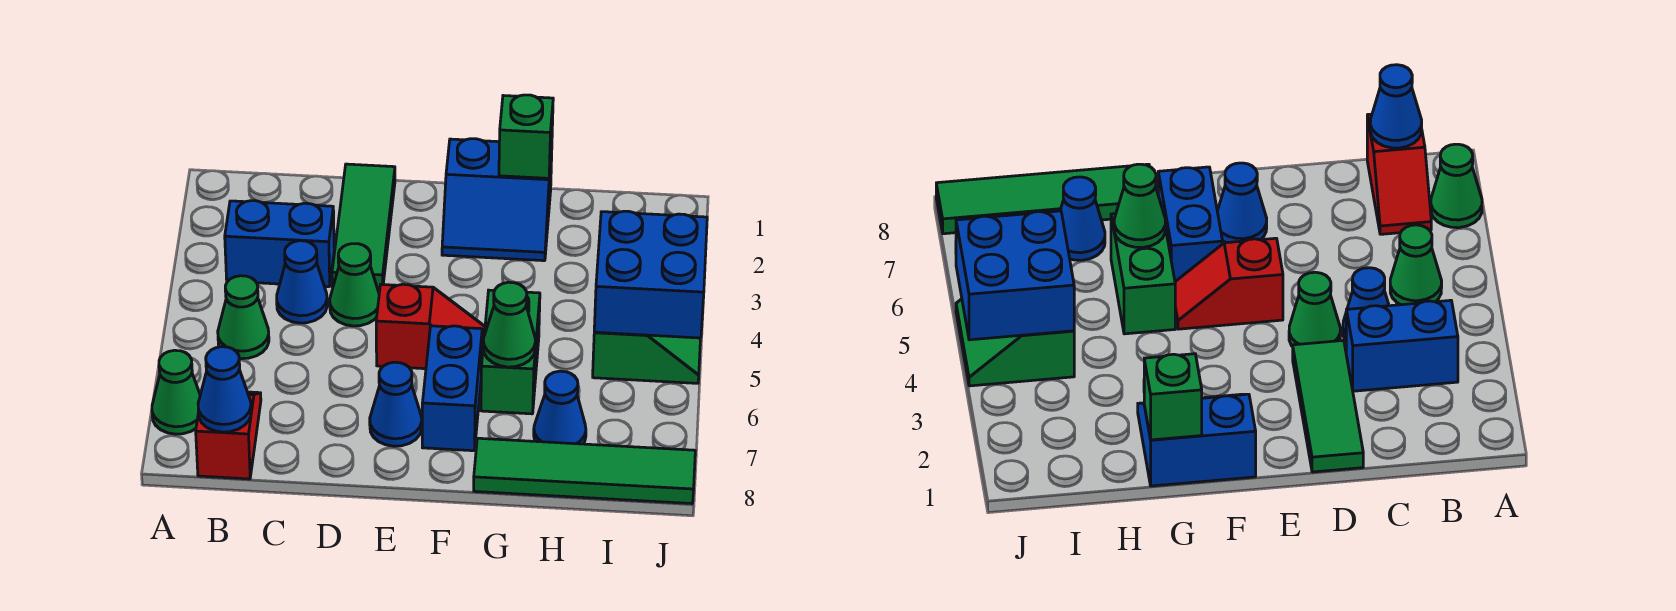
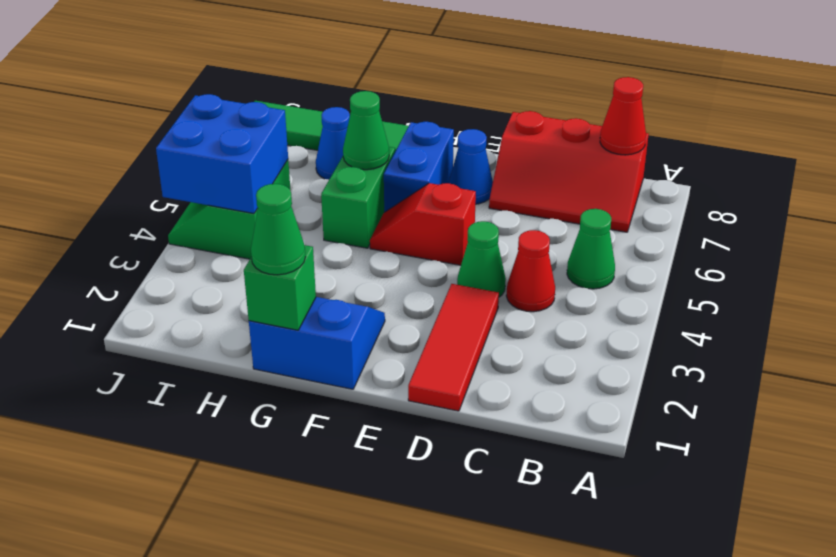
green cone A7 level 1 -> green cone G1 level 3
blue brick B3:C3 level 1 -> none
red slope B7:B8 level 1 top 8 -> red slope B7:D8 level 1 top 8
blue cone B8 level 2 -> red cone B8 level 2
blue cone C4 level 1 -> red cone C4 level 1
green tile D1:D3 level 1 -> red tile D1:D3 level 1

